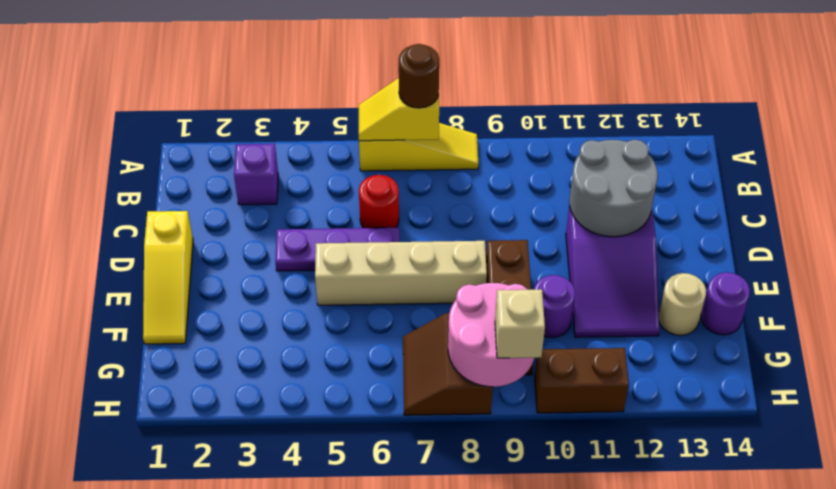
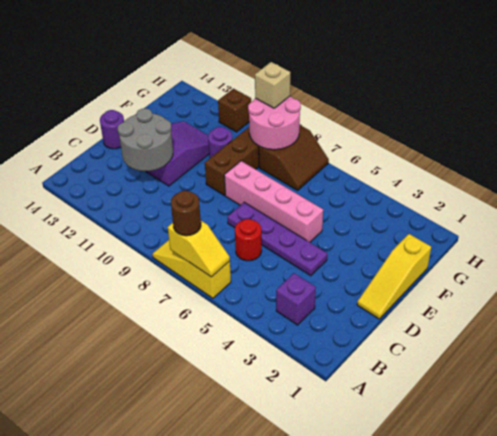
yellow slope D1:F1 level 1 top D -> yellow slope D1:F1 level 1 top F
purple plate D4:D6 level 1 -> purple plate D4:D7 level 1
tan brick E5:E8 level 1 -> pink brick E5:E8 level 1
tan round brick F13 level 1 -> none
purple round brick F14 level 1 -> purple round brick D14 level 1
brown brick H10:H11 level 1 -> brown brick H11 level 1

